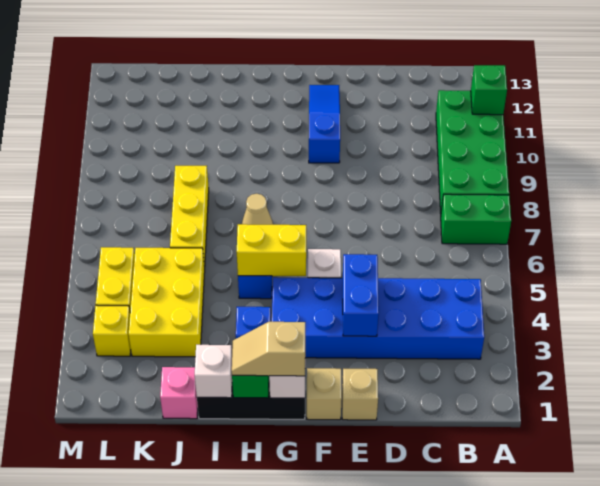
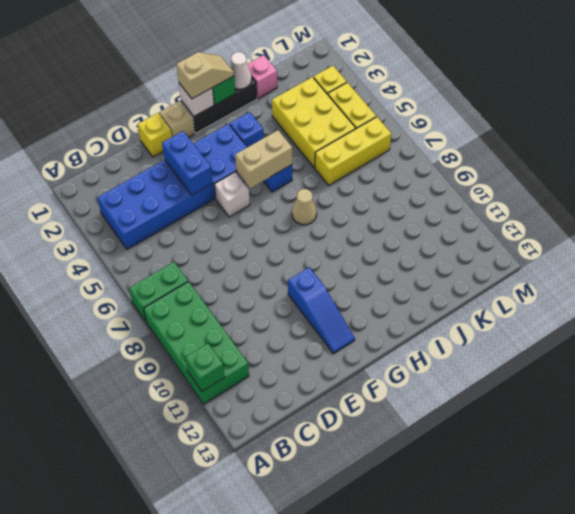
tan brick E1 level 1 -> yellow brick E1 level 1
yellow brick G5:H5 level 2 -> tan brick G5:H5 level 2
white brick I1 level 2 -> white cone I1 level 2
yellow brick J6:J8 level 1 -> yellow brick J6:L6 level 1

